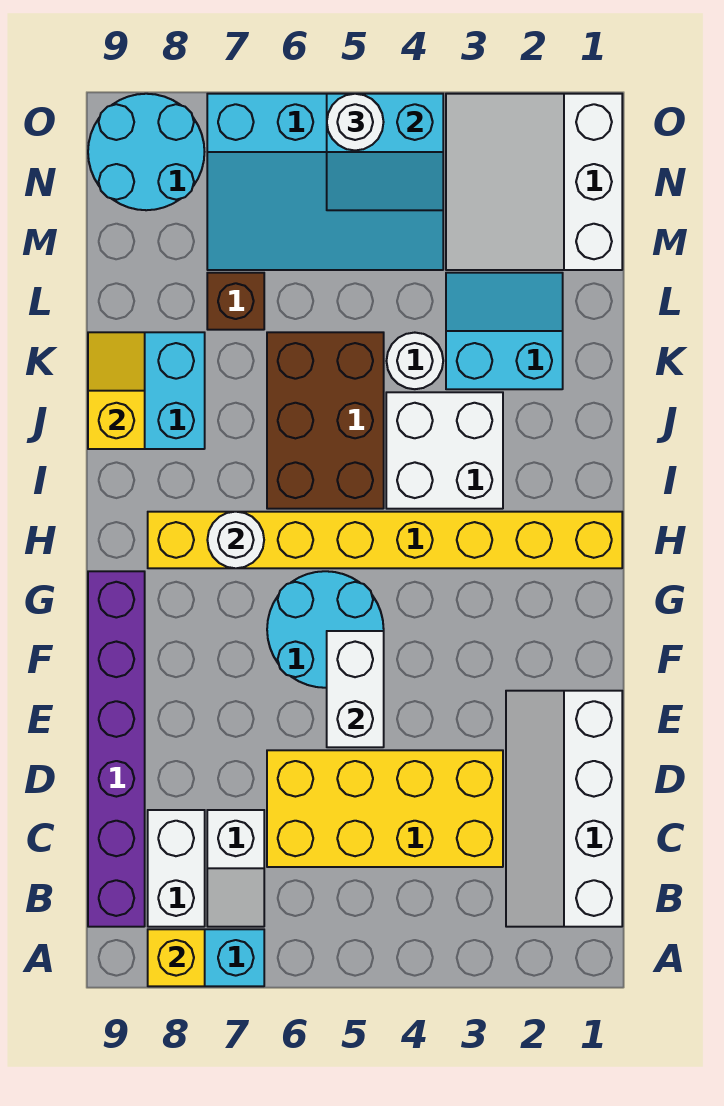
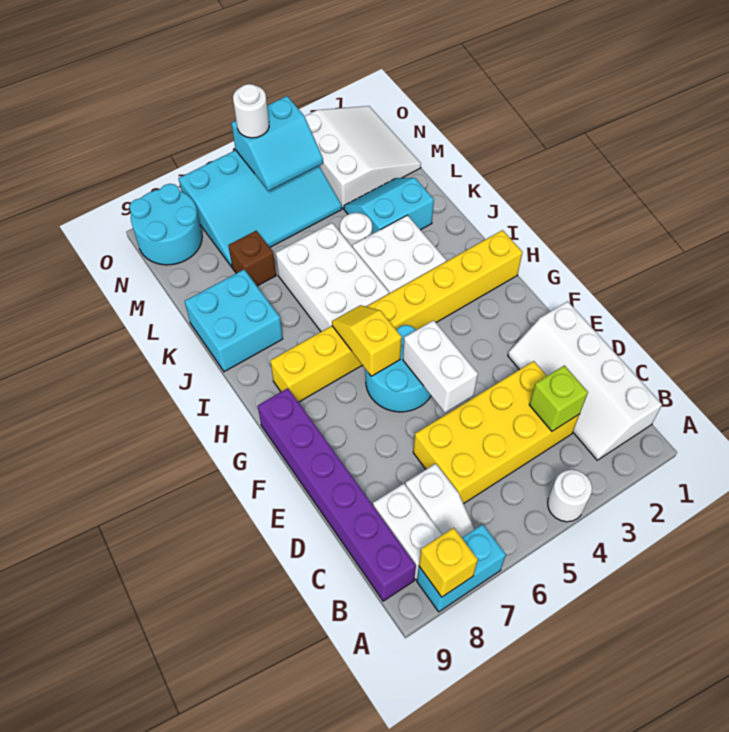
none -> lime brick C3 level 2
white round brick H7 level 2 -> white round brick A4 level 1
brown brick I5:K6 level 1 -> white brick I5:K6 level 1
yellow slope J9:K9 level 2 top J -> yellow slope G6:H6 level 2 top G
white slope M1:O3 level 1 top 1 -> white slope M1:O3 level 1 top 3

